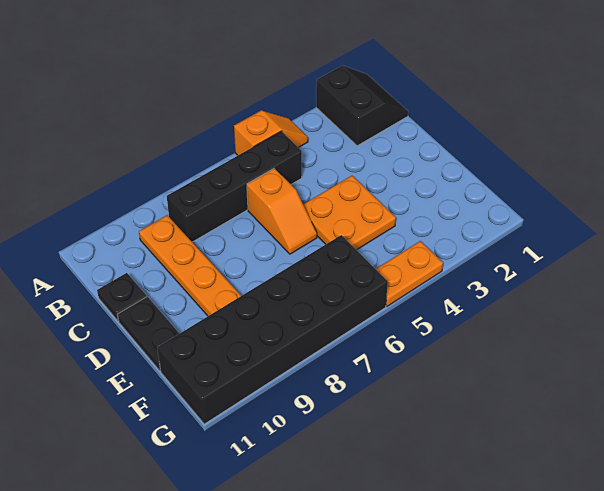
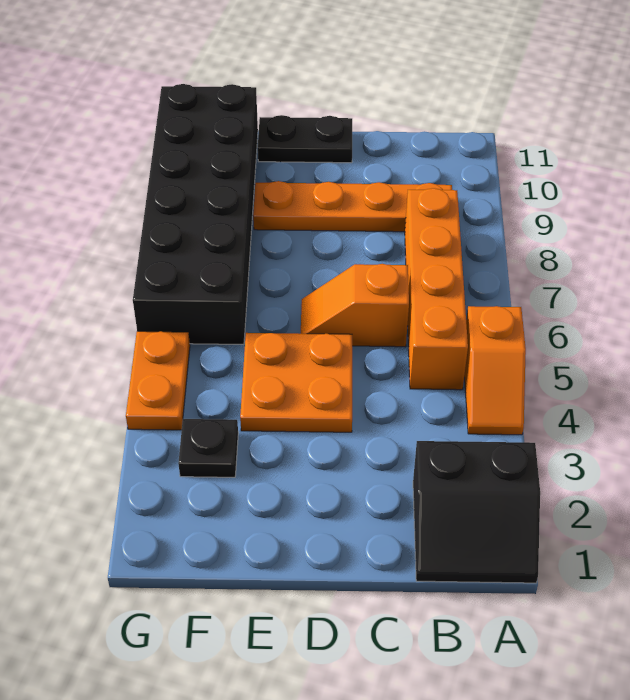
black brick B5:B8 level 1 -> orange brick B5:B8 level 1
black plate C11 level 1 -> black plate F3 level 1

